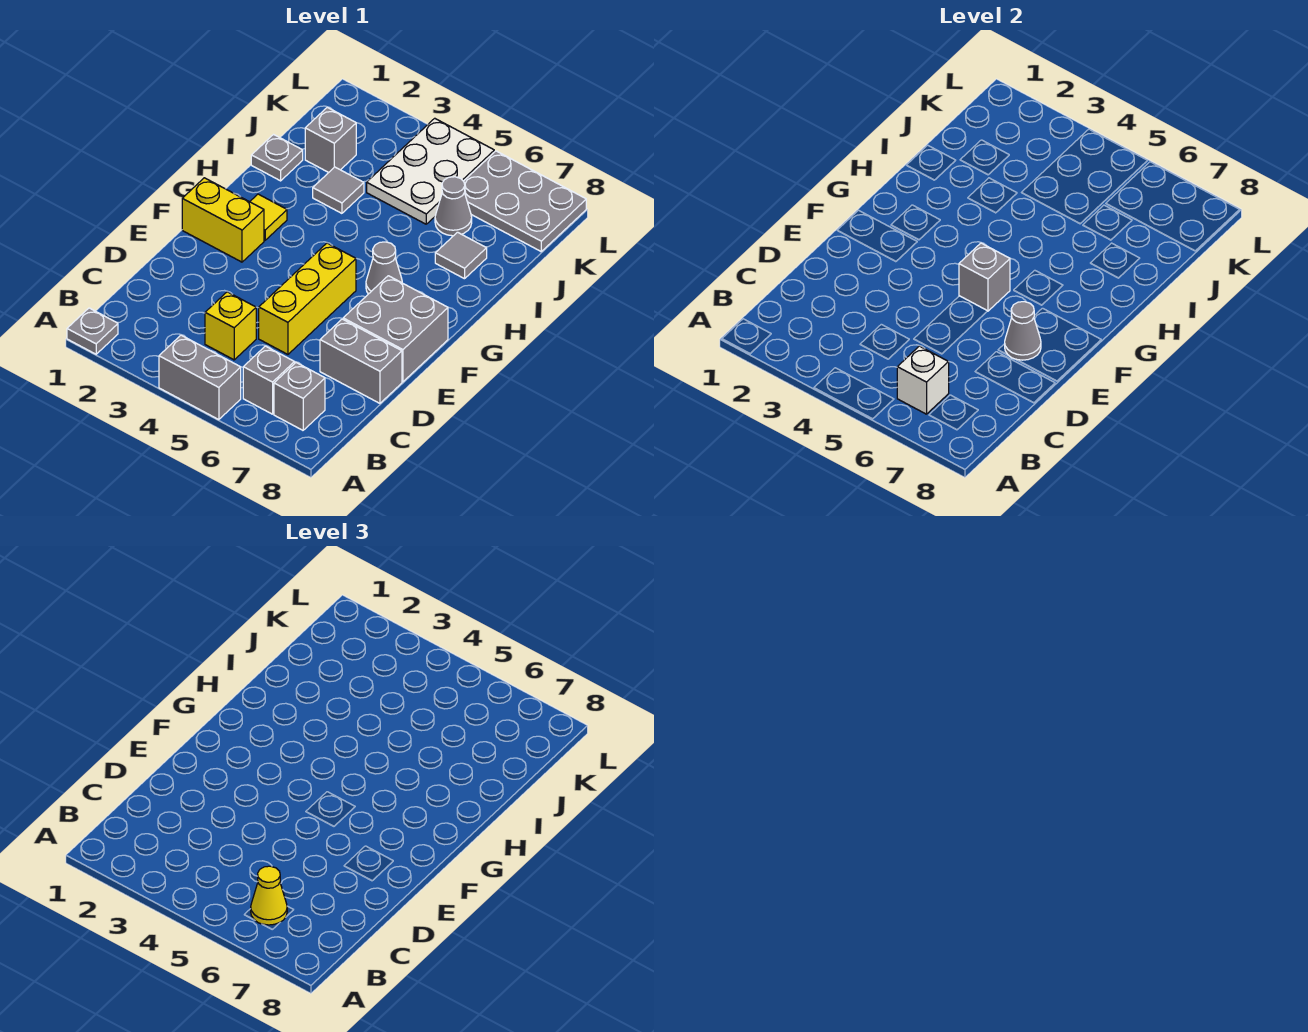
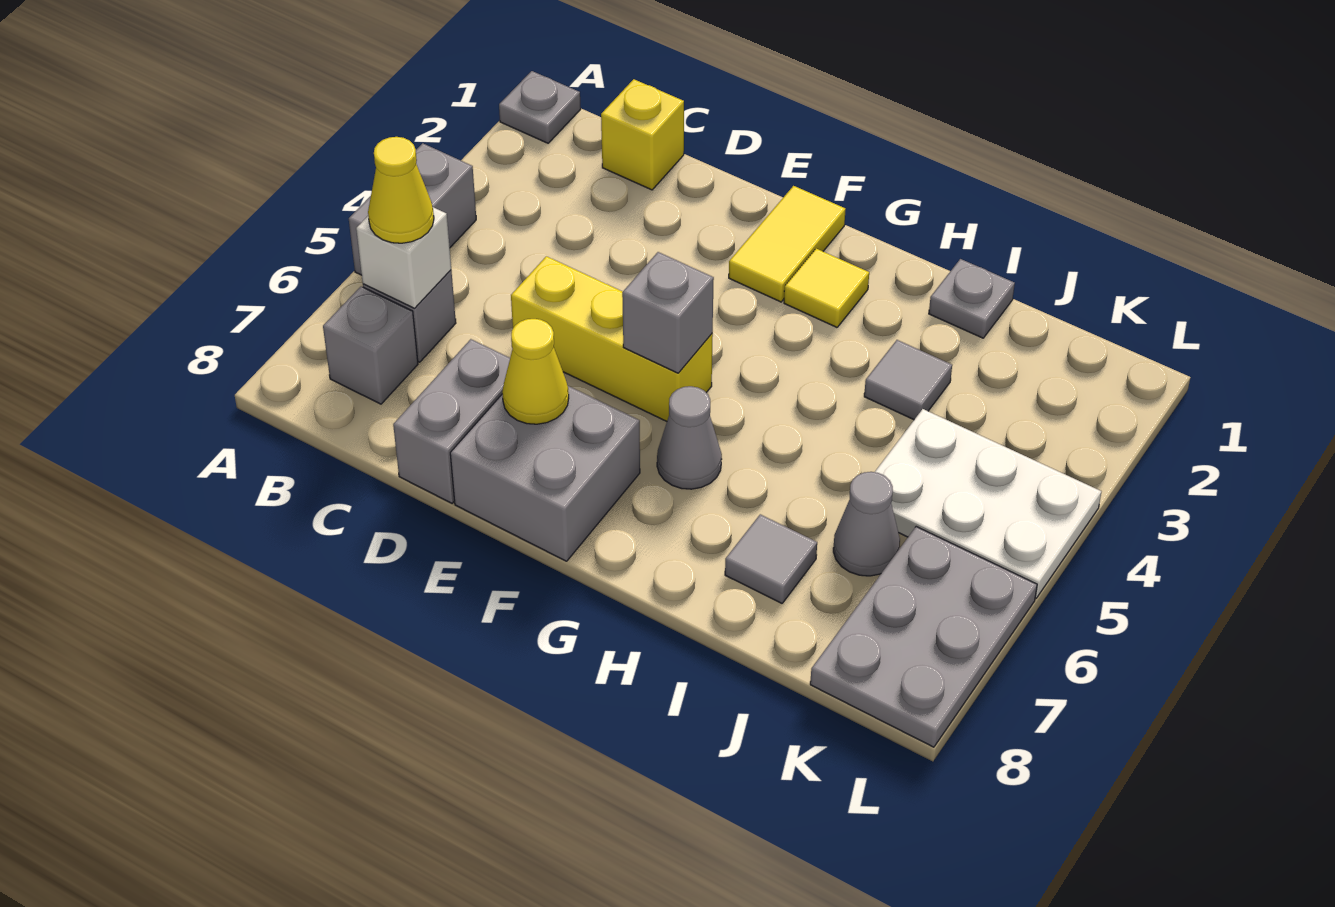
yellow brick C4 level 1 -> yellow brick C1 level 1
grey cone E7 level 2 -> yellow cone E7 level 2
yellow brick F1:F2 level 1 -> yellow tile F1:F2 level 1
grey brick J2 level 1 -> none

